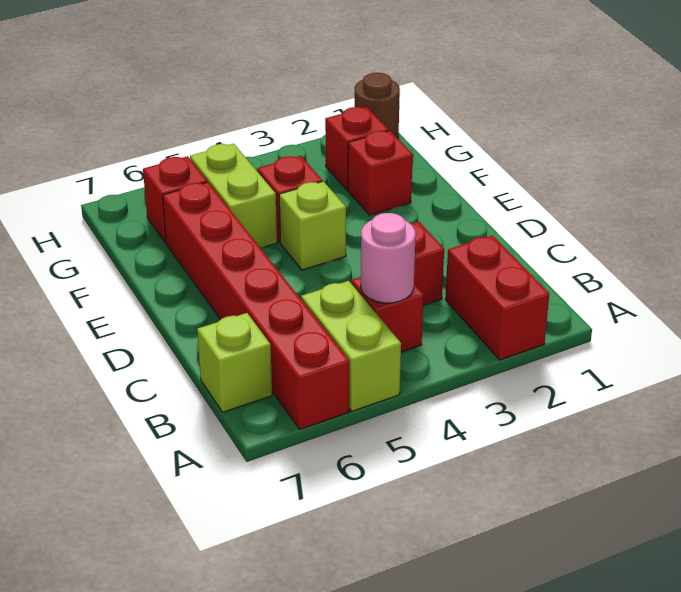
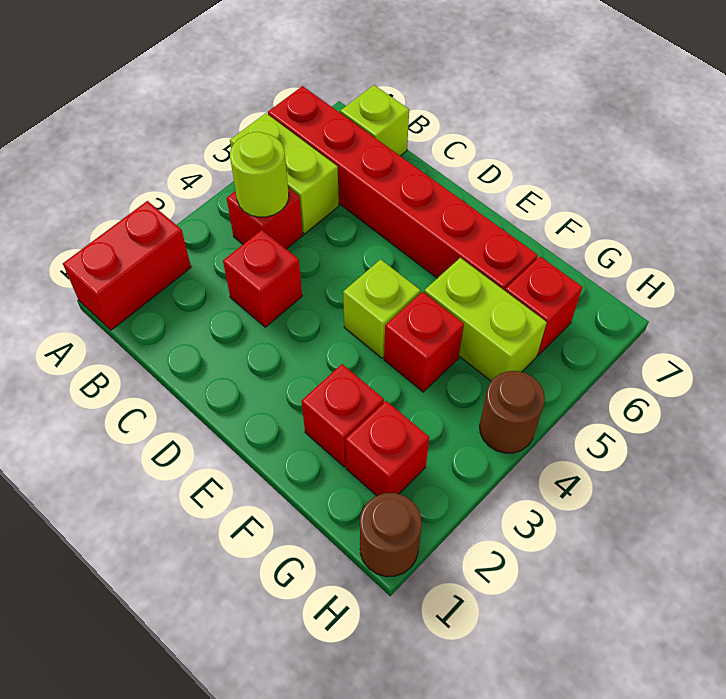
red brick A2:B2 level 1 -> red brick A1:A2 level 1
pink round brick B4 level 2 -> lime round brick B4 level 2
none -> brown round brick H4 level 1

